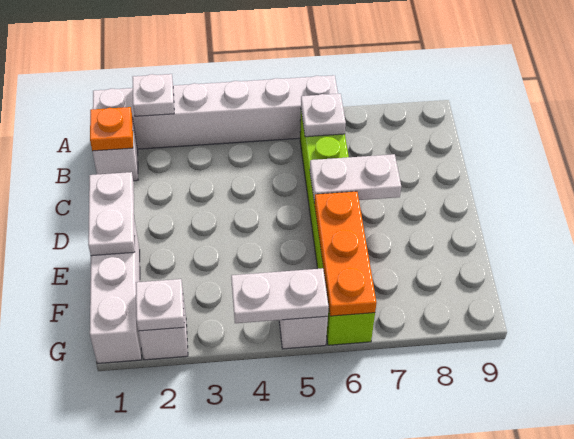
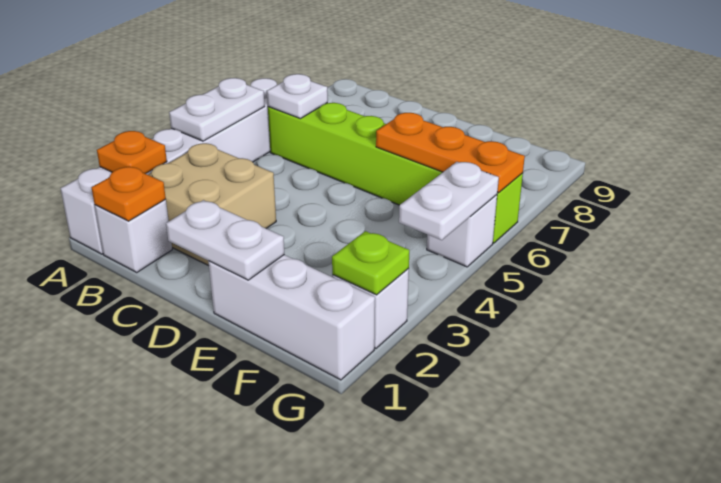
white plate A2 level 2 -> orange plate A2 level 2
none -> tan brick B2:C3 level 1
white plate D6:D7 level 2 -> white plate A4:A5 level 2
white plate G2 level 2 -> lime plate G2 level 2

